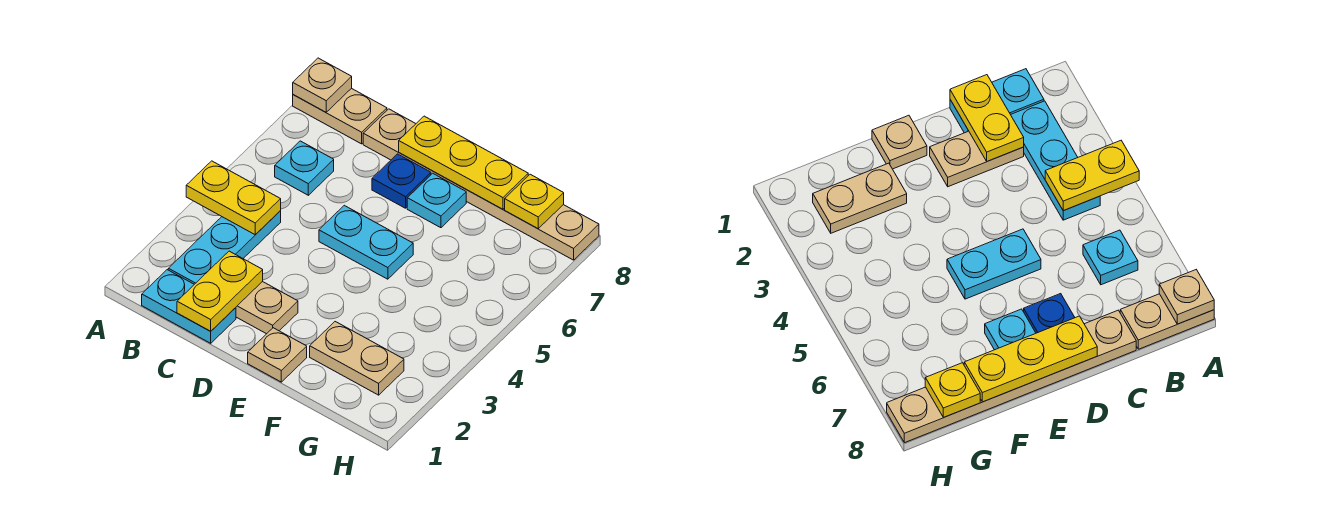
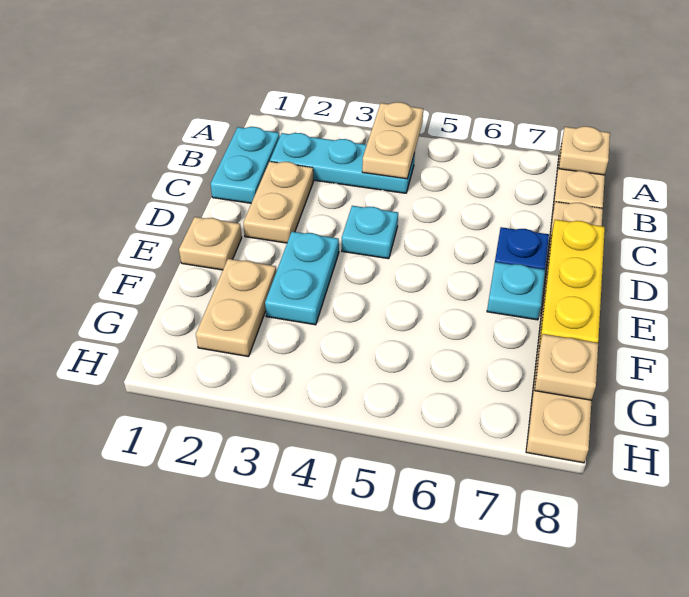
yellow plate A4:B4 level 2 -> tan plate A4:B4 level 2
cyan plate B6 level 1 -> cyan plate D4 level 1
yellow plate C1:C2 level 2 -> none
cyan plate D5:E5 level 1 -> cyan plate E3:F3 level 1
yellow plate G8 level 2 -> tan plate G8 level 2

